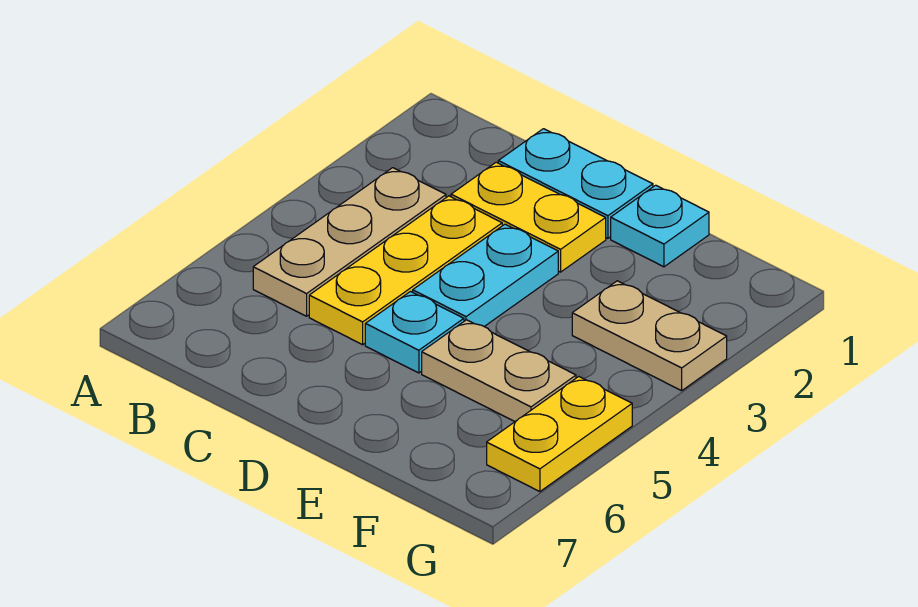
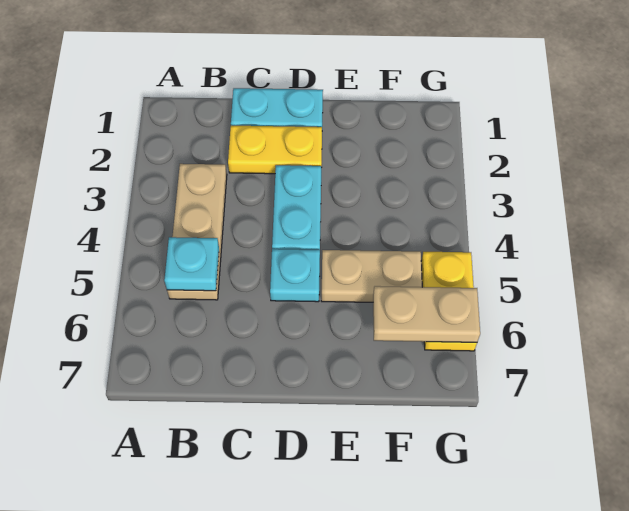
yellow plate C3:C5 level 1 -> none
cyan plate E1 level 1 -> cyan plate B5 level 2
tan plate F3:G3 level 1 -> tan plate F6:G6 level 2

